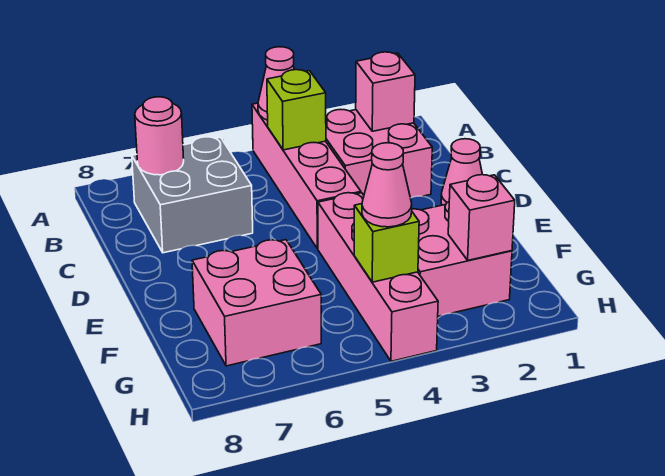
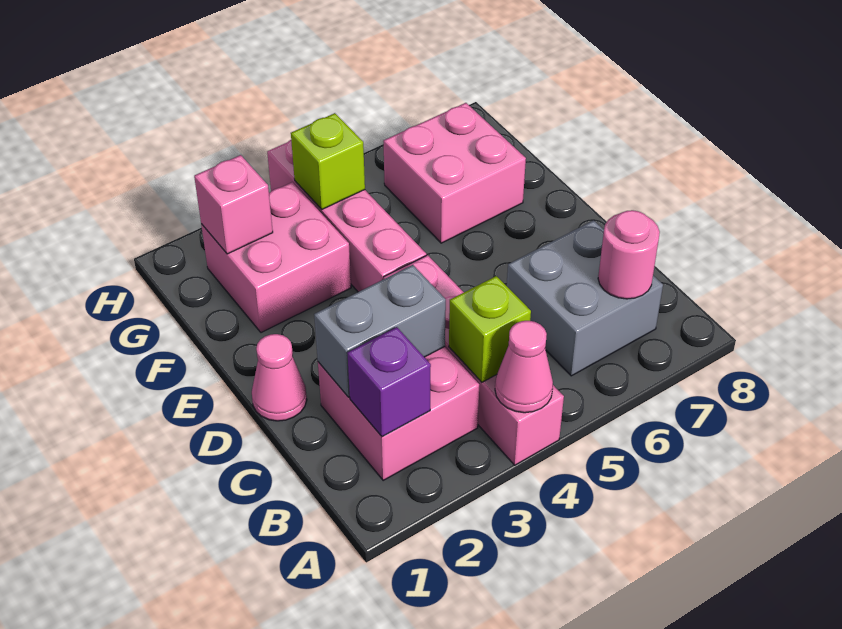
pink brick B2 level 2 -> purple brick B2 level 2
none -> grey brick C2:C3 level 2
pink cone G4 level 3 -> none

